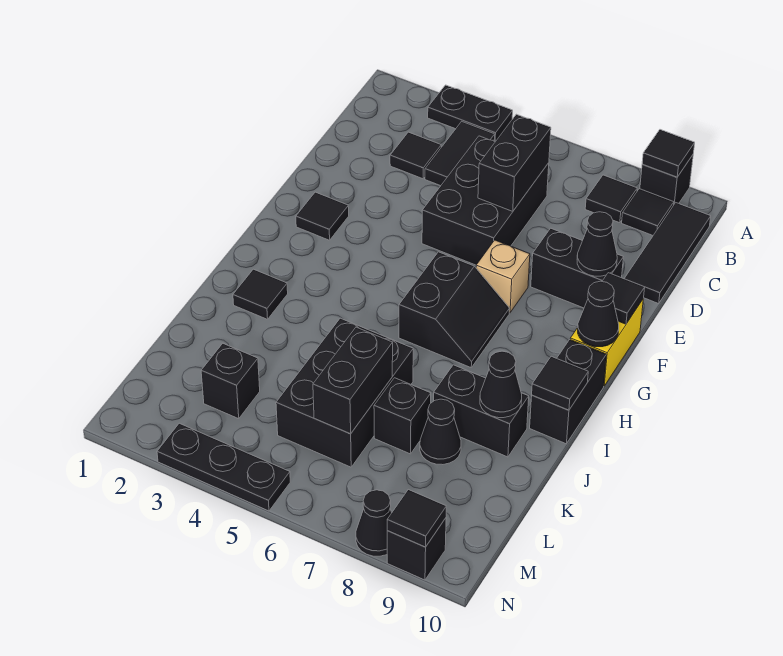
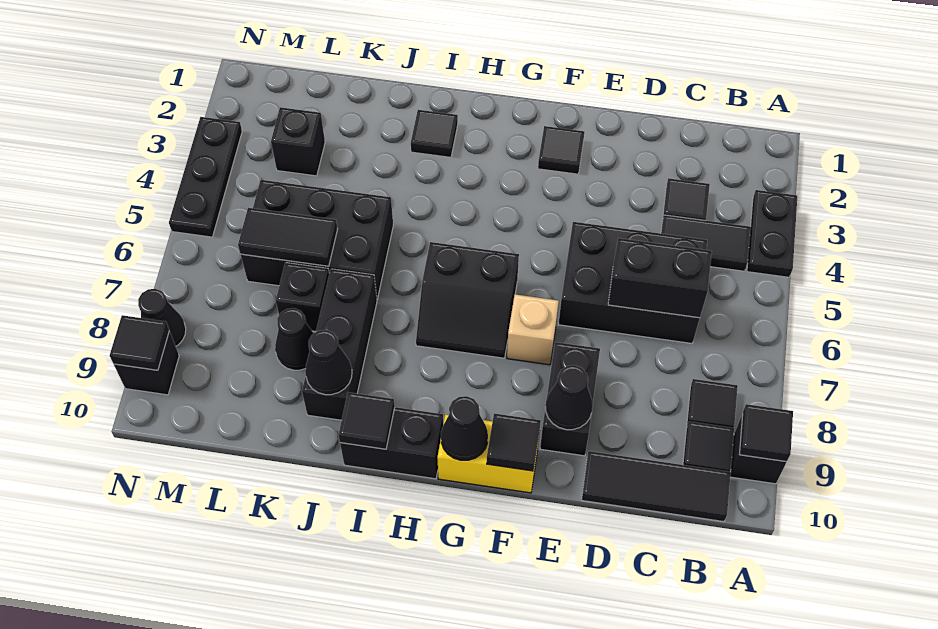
black brick J8:J9 level 1 -> black brick J7:J9 level 1
black brick K6:L6 level 2 -> black tile K6:L6 level 2

